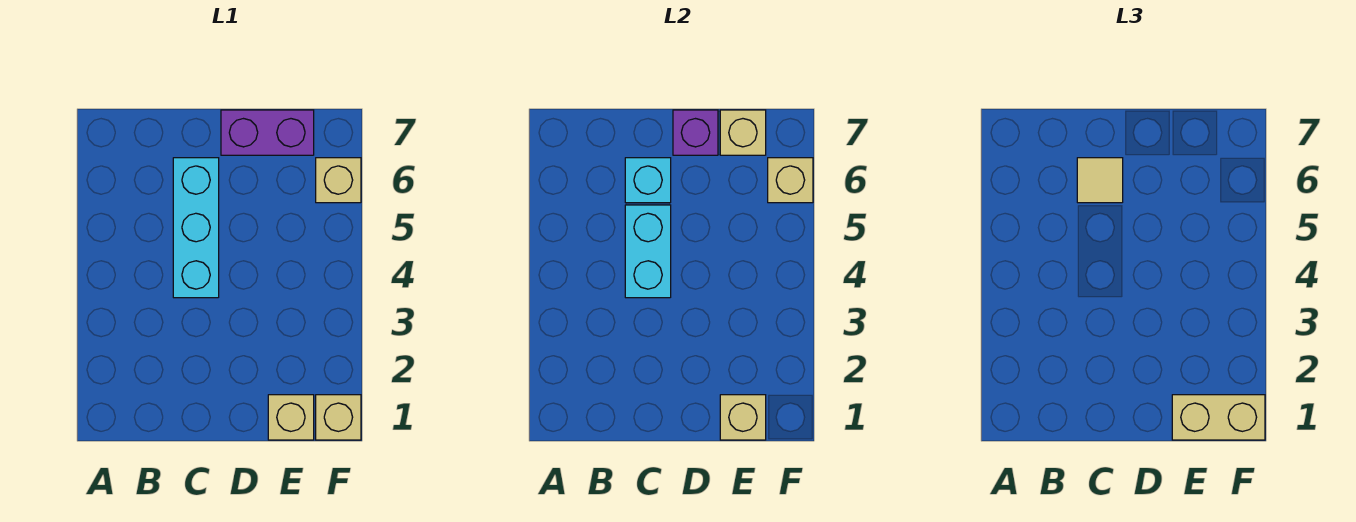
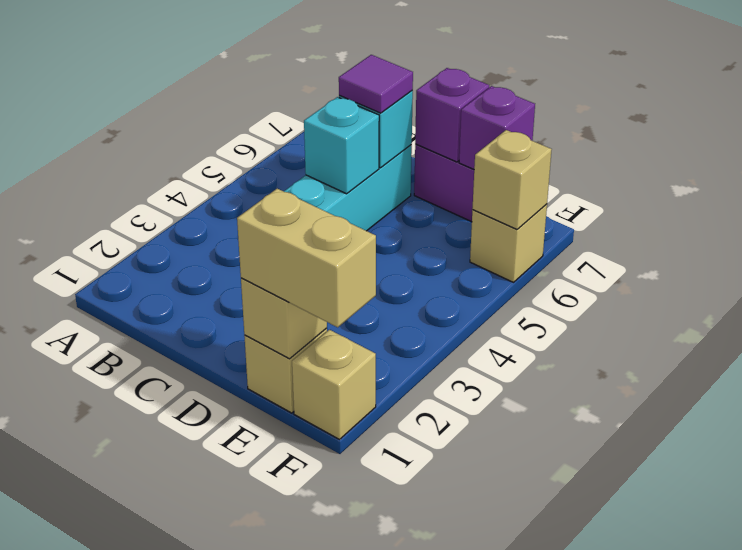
cyan brick C4:C5 level 2 -> cyan brick C5 level 2
tan tile C6 level 3 -> purple tile C6 level 3
tan brick E7 level 2 -> purple brick E7 level 2

